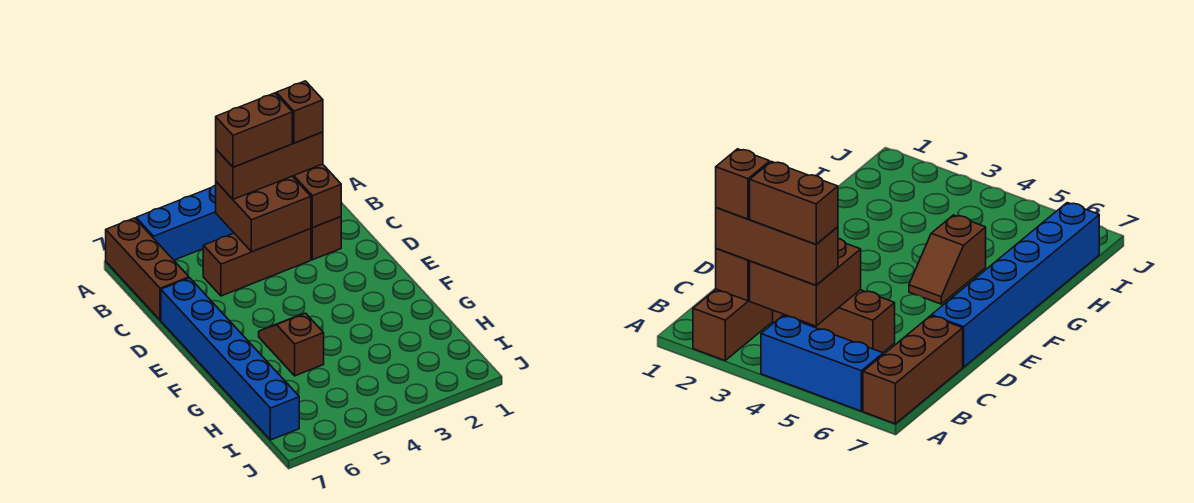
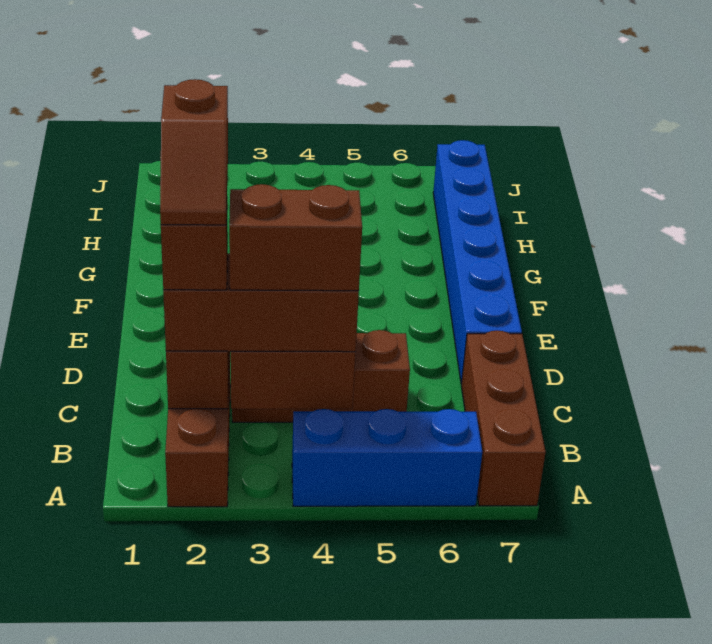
brown slope F5:G5 level 1 top G -> brown slope B2:C2 level 5 top C

